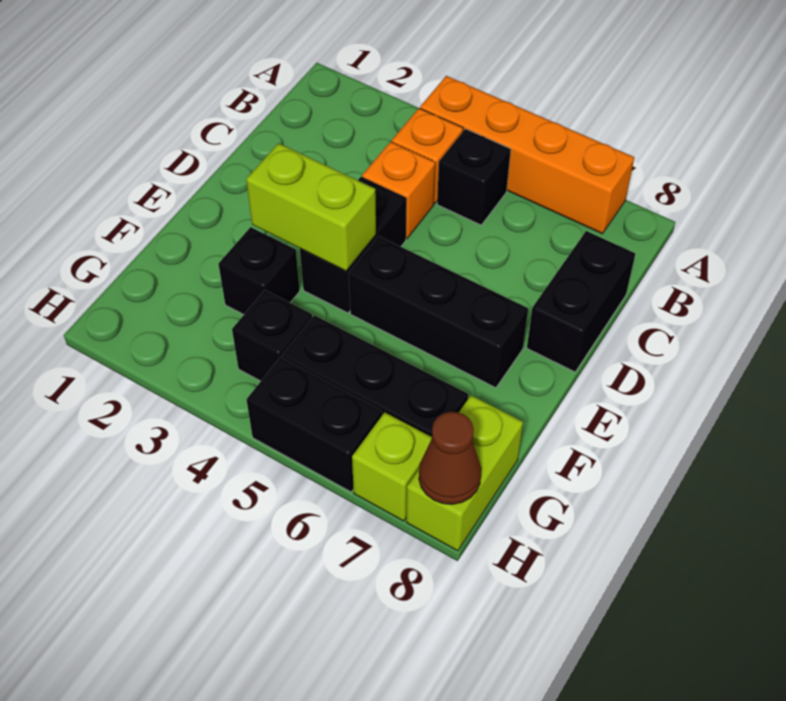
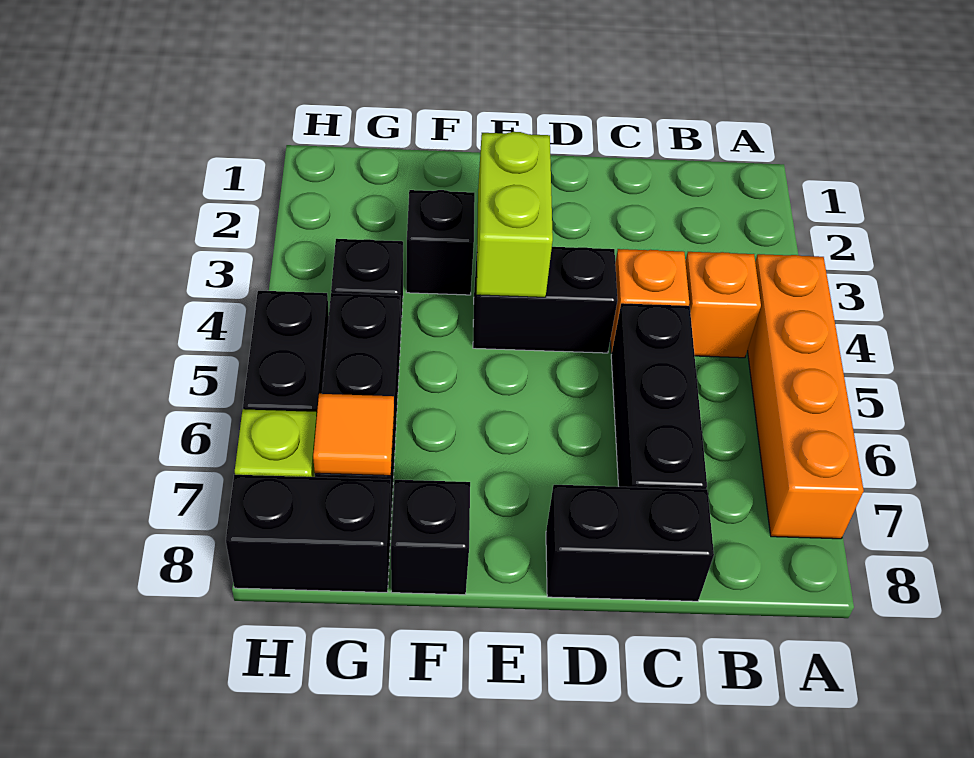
black brick B5 level 1 -> black brick F8 level 1
black brick E5:E7 level 1 -> black brick C5:C7 level 1
none -> orange tile G7 level 2
lime brick G8:H8 level 1 -> black brick G8:H8 level 1
brown cone H8 level 2 -> none

